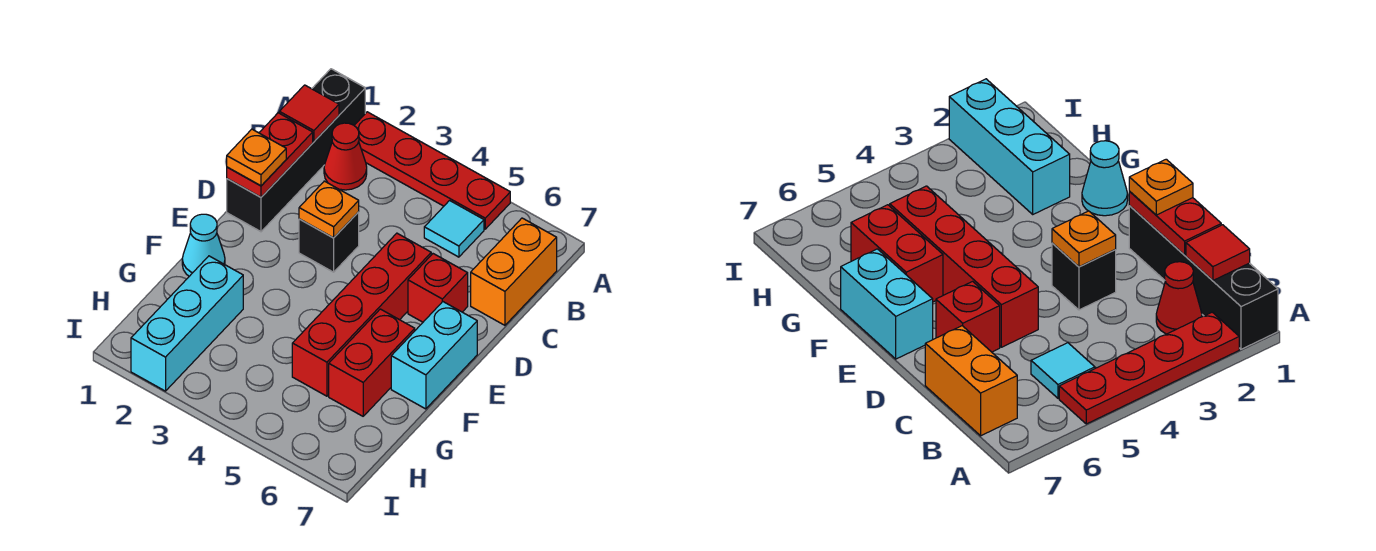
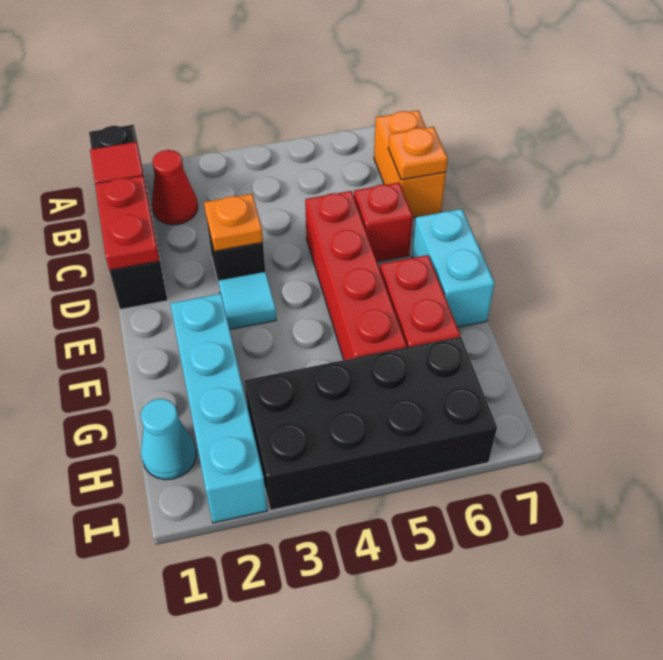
red plate A2:A5 level 1 -> none
cyan tile B5 level 1 -> cyan tile E3 level 1
orange plate D1 level 3 -> orange plate C7 level 2
cyan cone F1 level 1 -> cyan cone H1 level 1
cyan brick G2:I2 level 1 -> cyan brick F2:I2 level 1
none -> black brick H3:I6 level 1

